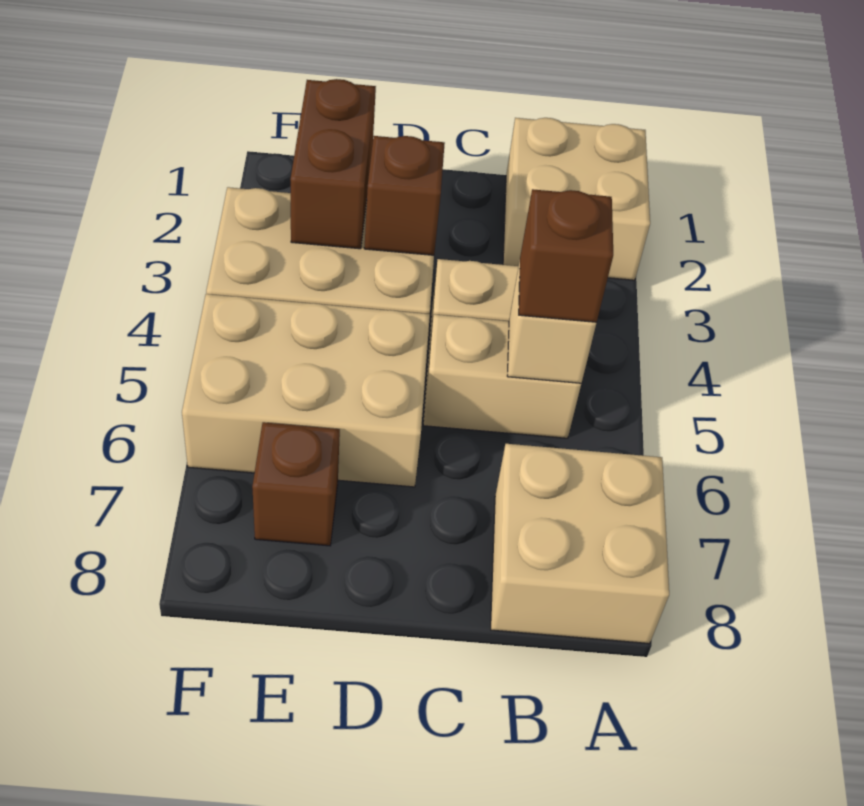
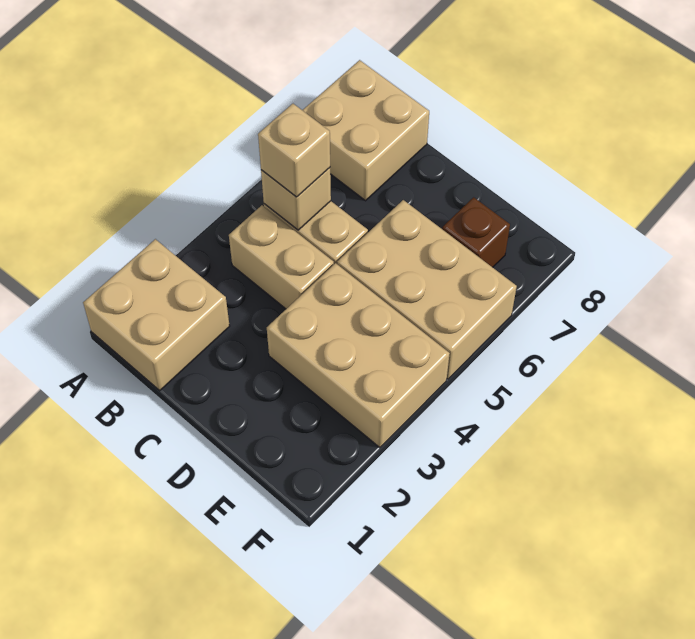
brown brick B5 level 3 -> tan brick B5 level 3
brown brick D3 level 2 -> none
brown brick E2:E3 level 2 -> none

